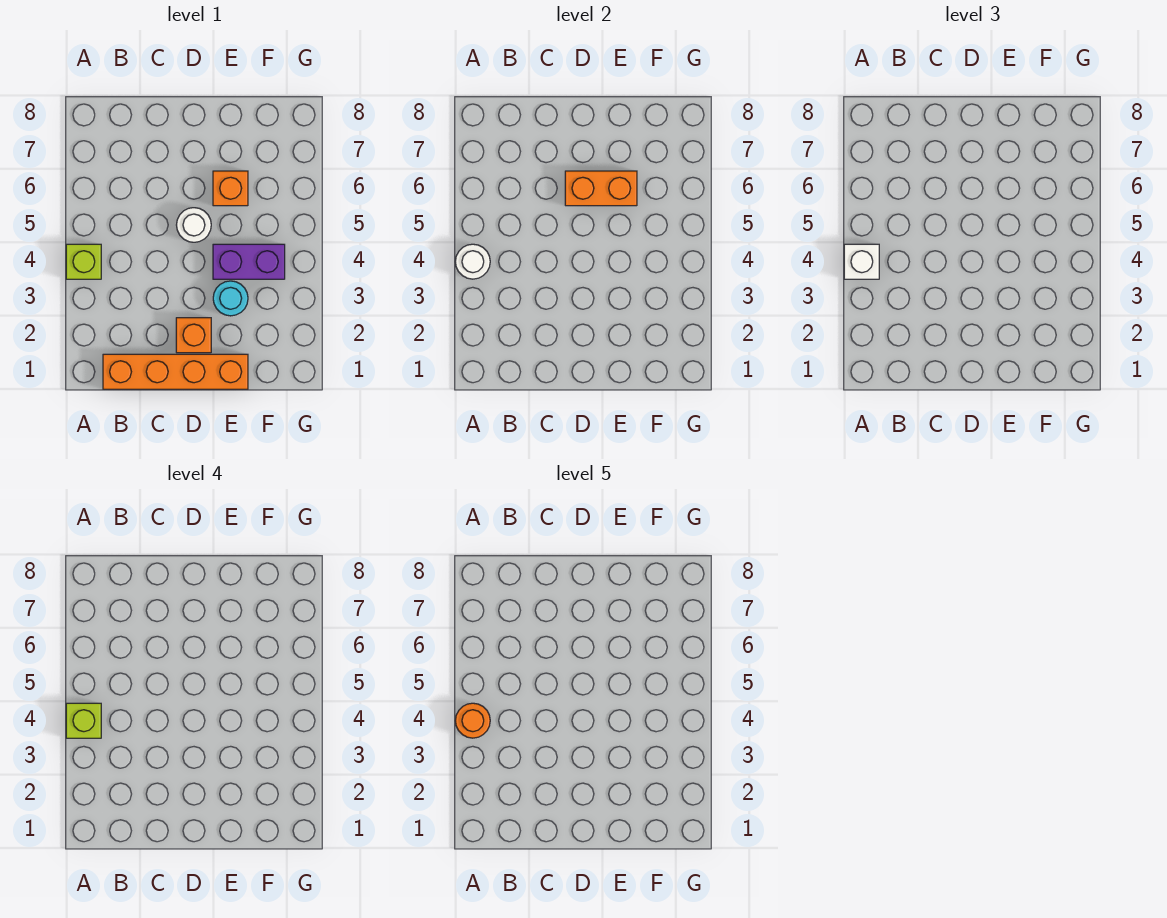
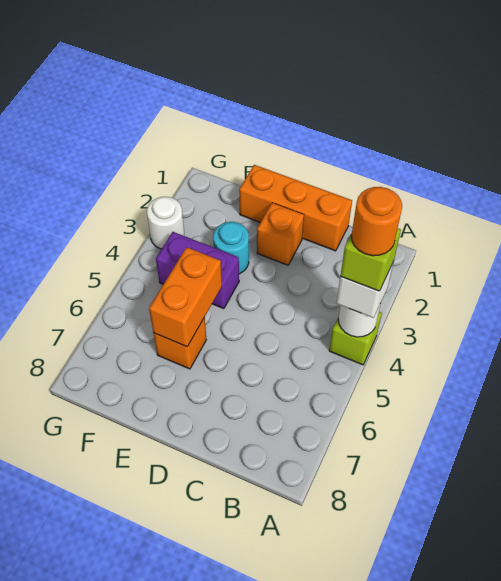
orange brick B1:E1 level 1 -> orange brick C1:E1 level 1
white round brick D5 level 1 -> white round brick G3 level 1
orange brick D6:E6 level 2 -> orange brick E5:E6 level 2

